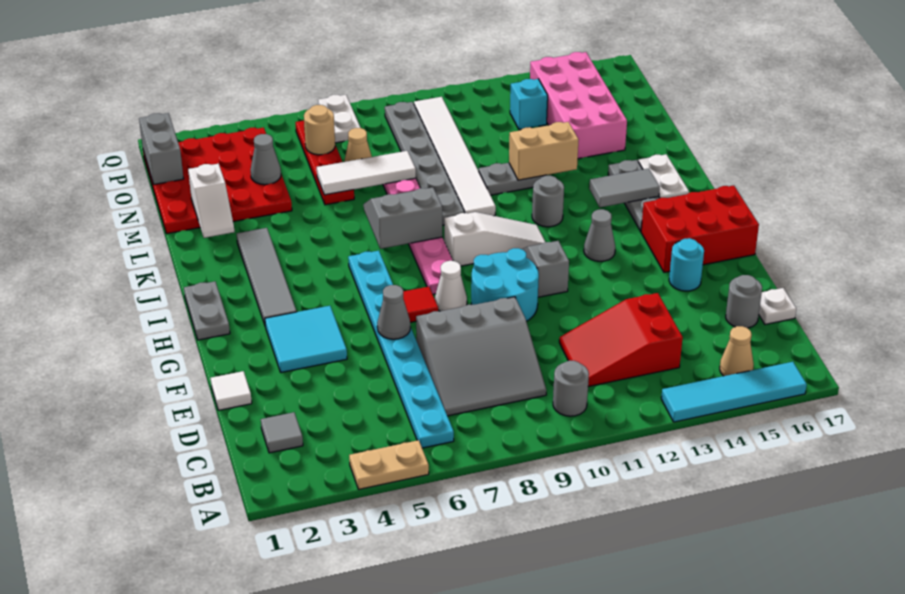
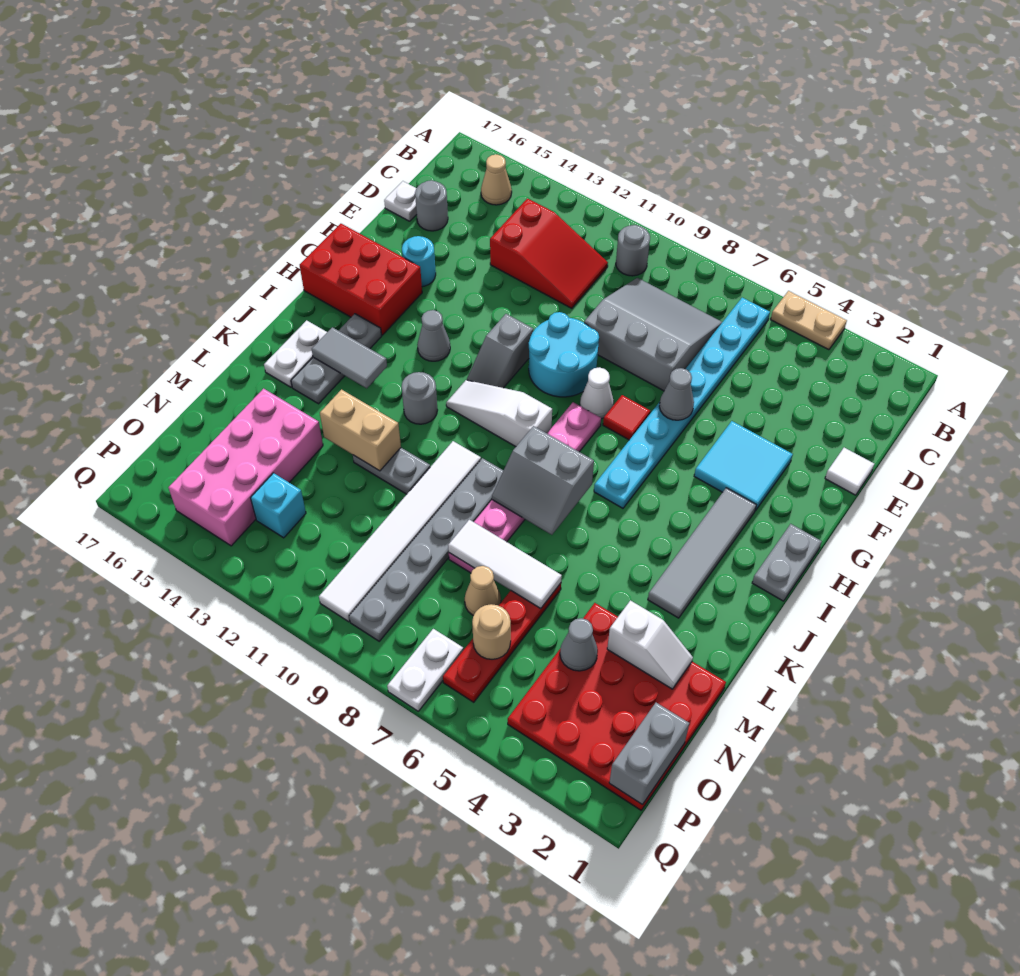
cyan tile A13:A16 level 1 -> none
grey tile C2 level 1 -> none
white slope L2:M2 level 2 top M -> white slope M2:M3 level 2 top 3

